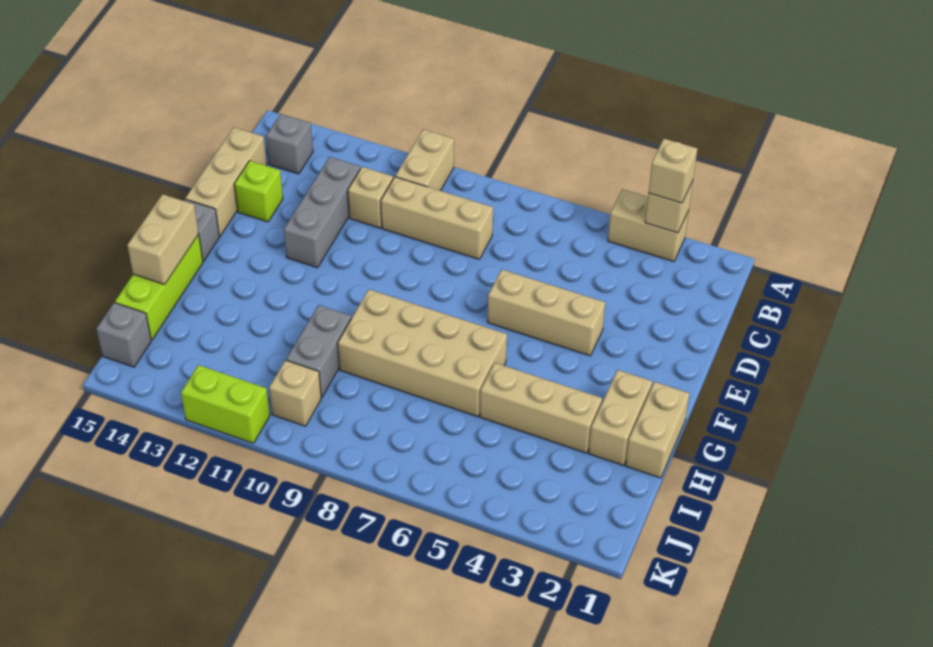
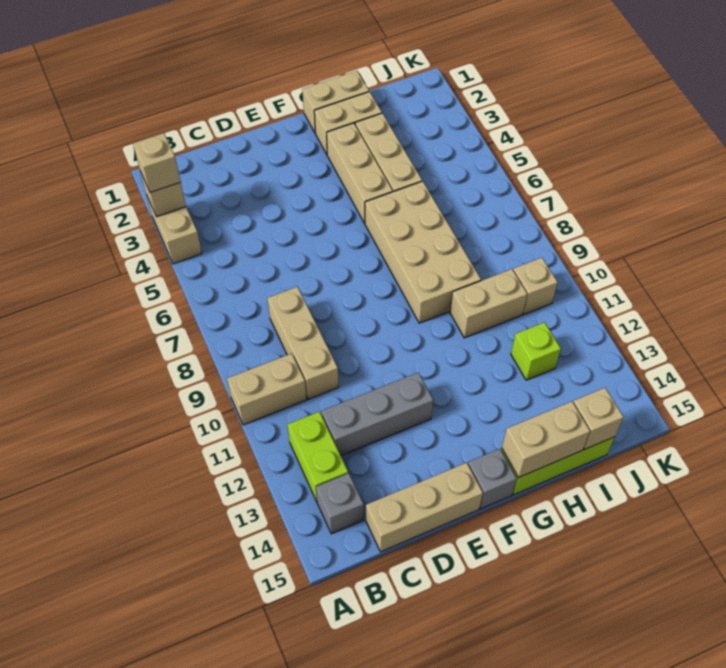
tan brick C11 level 1 -> tan brick I15 level 2
lime brick D14 level 1 -> lime brick I12 level 1
tan brick E4:E6 level 1 -> tan brick G3:G5 level 1
grey brick H10:I10 level 1 -> tan brick H10:I10 level 1
grey brick J15 level 1 -> none
lime brick K11:K12 level 1 -> lime brick B12:B13 level 1

